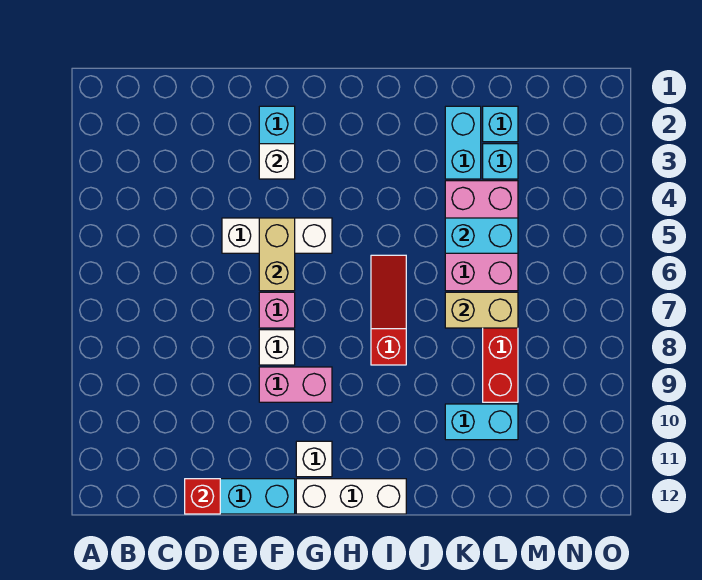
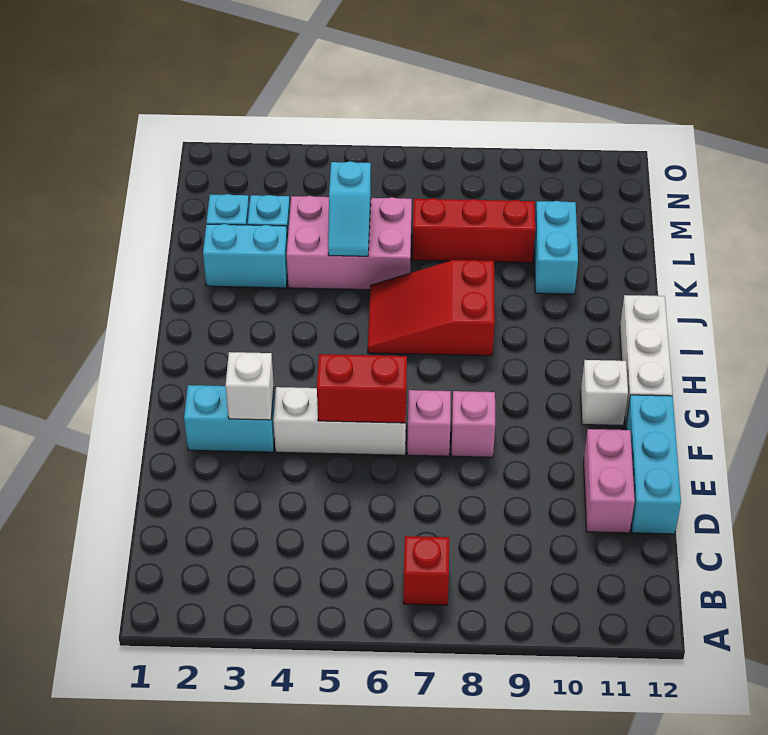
red brick D12 level 2 -> red brick B7 level 1
white brick E5:G5 level 1 -> white brick F4:F6 level 1
tan brick F5:F6 level 2 -> red brick F5:F6 level 2
white brick F8 level 1 -> pink brick F8 level 1
pink brick F9:G9 level 1 -> pink brick D11:E11 level 1
red slope I6:I8 level 1 top 8 -> red slope I6:J8 level 1 top 8
cyan brick K5:L5 level 2 -> cyan slope K5:L5 level 2 top L
tan brick K7:L7 level 2 -> none

